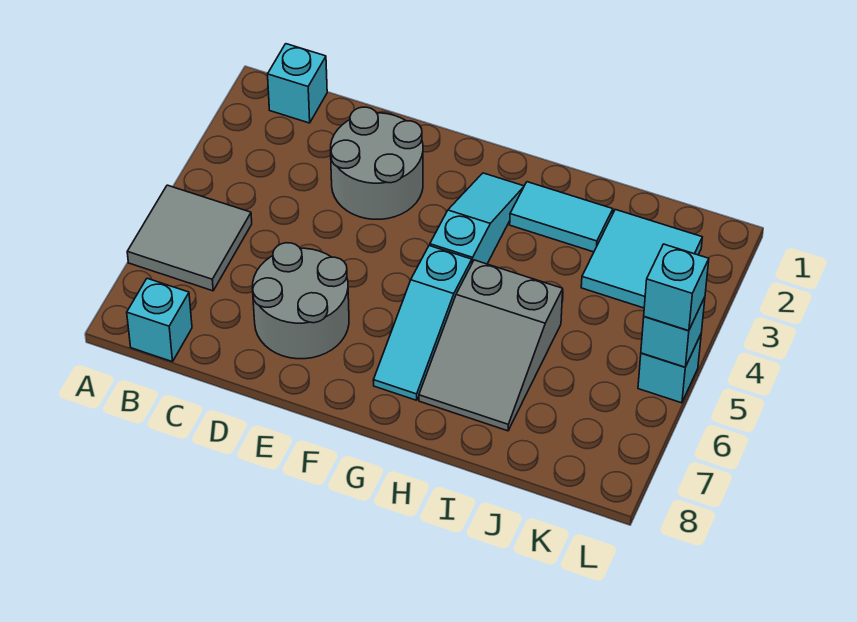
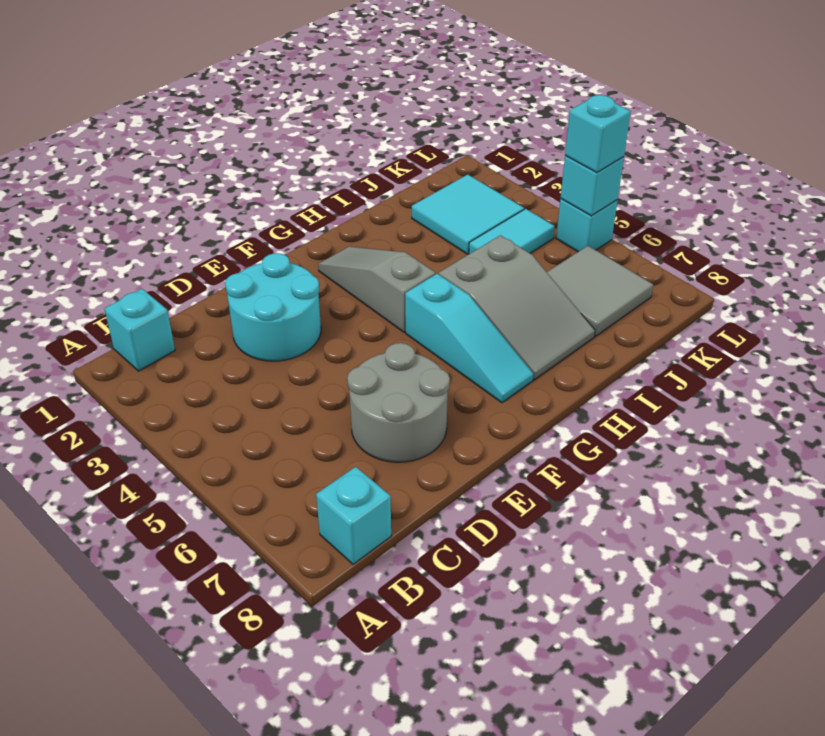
grey tile A5:B6 level 1 -> grey tile J6:K7 level 1
grey round brick D2:E3 level 1 -> cyan round brick D2:E3 level 1
cyan slope G2:G4 level 1 top 4 -> grey slope G2:G4 level 1 top 4
cyan tile H2:I2 level 1 -> cyan tile J4:K4 level 1

